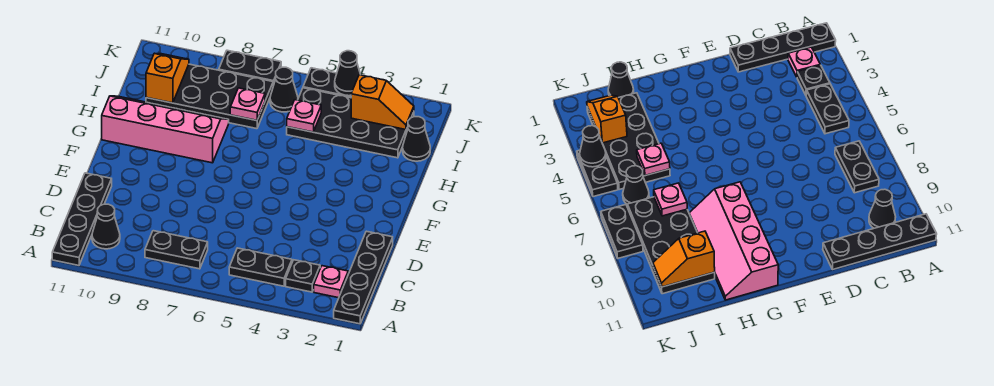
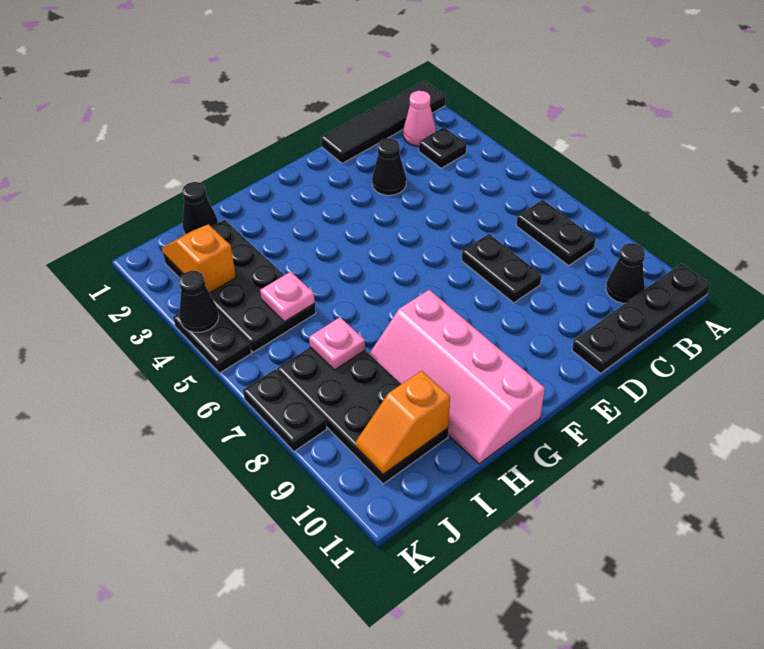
black plate A1:D1 level 1 -> black tile A1:D1 level 1
pink plate B2 level 1 -> pink cone B2 level 1
black plate B4:B5 level 1 -> black plate D7:D8 level 1
black cone J6 level 1 -> black cone D3 level 1

